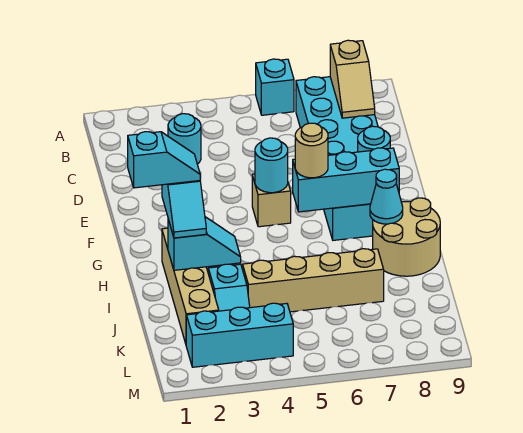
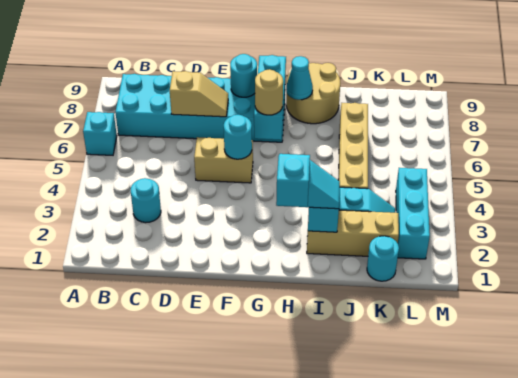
tan slope B8:C8 level 2 top B -> tan slope D7:E7 level 2 top D
tan brick F5 level 1 -> tan brick E5:F5 level 1
tan brick H2:K2 level 1 -> tan brick I2:K2 level 1
none -> cyan round brick K1 level 1

